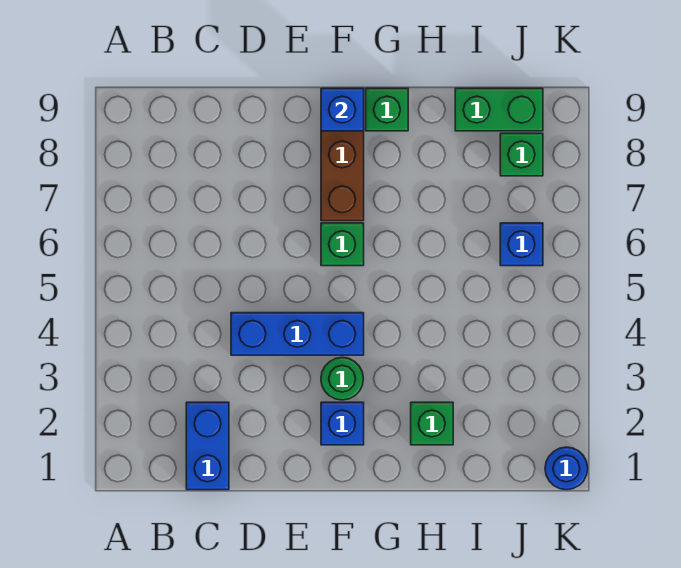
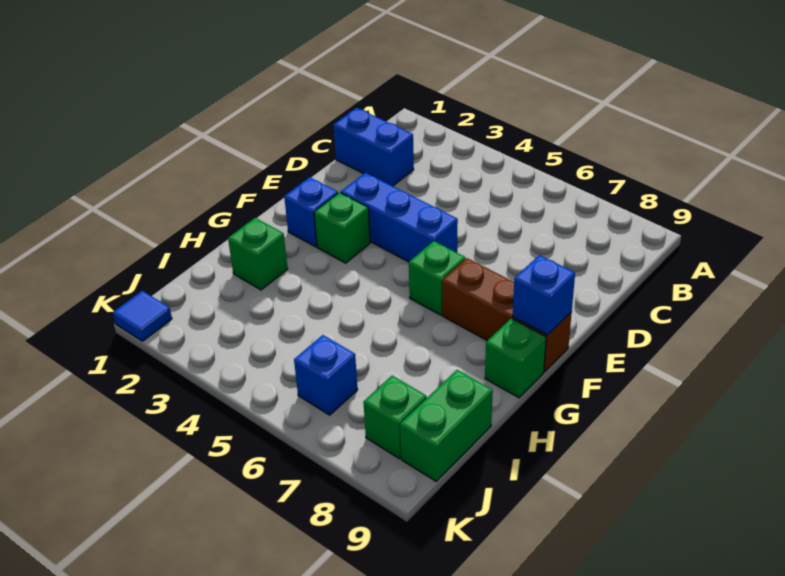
blue brick D4:F4 level 1 -> blue brick E3:E5 level 1
green round brick F3 level 1 -> green brick F3 level 1
blue round brick K1 level 1 -> blue tile K1 level 1

